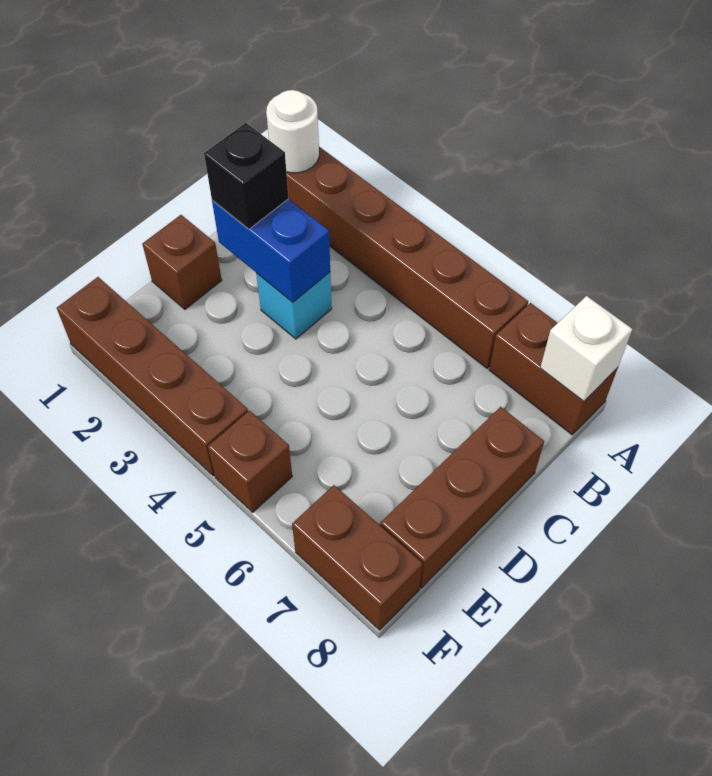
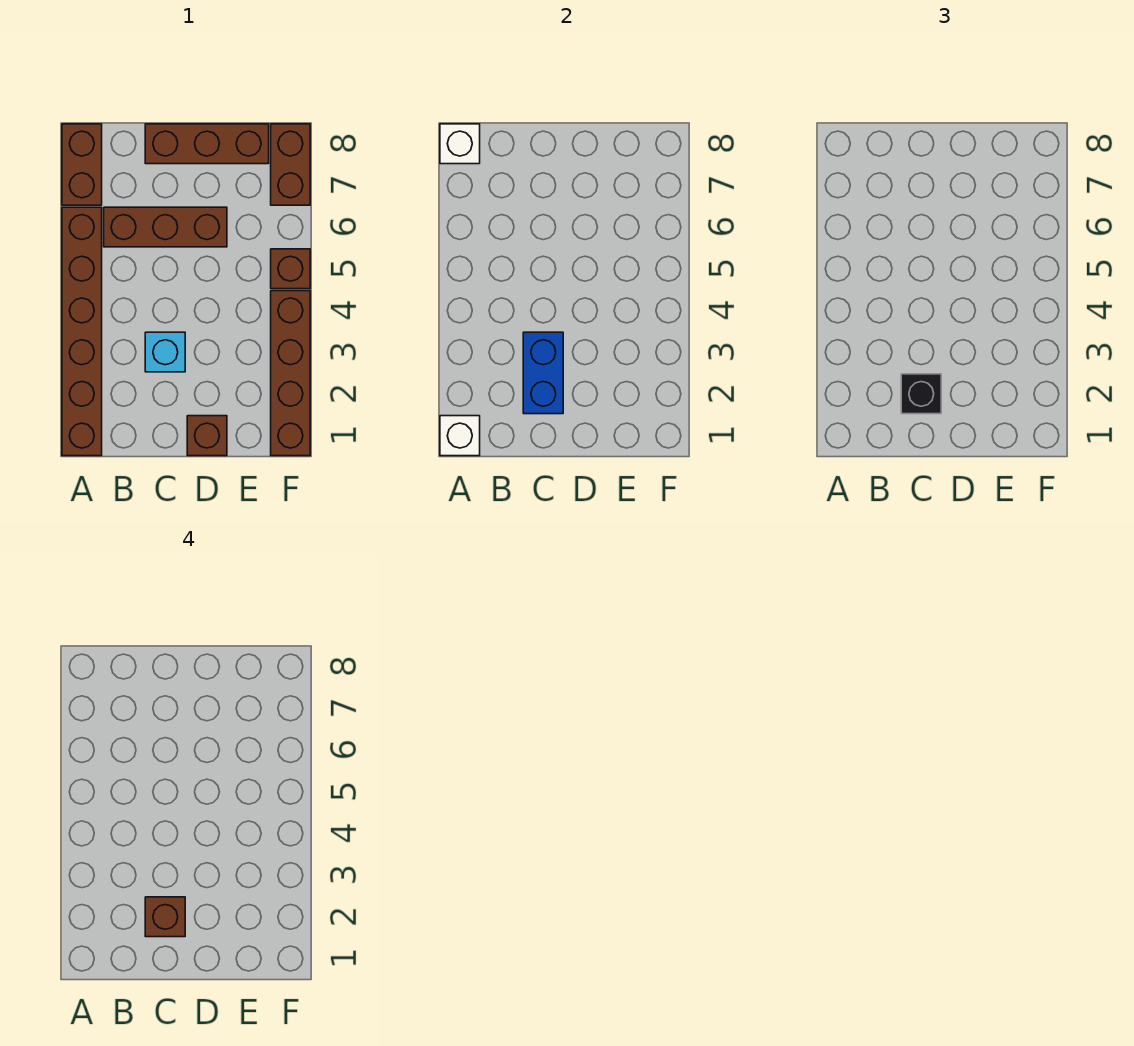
white round brick A1 level 2 -> white brick A1 level 2
none -> brown brick B6:D6 level 1
none -> brown brick C2 level 4

